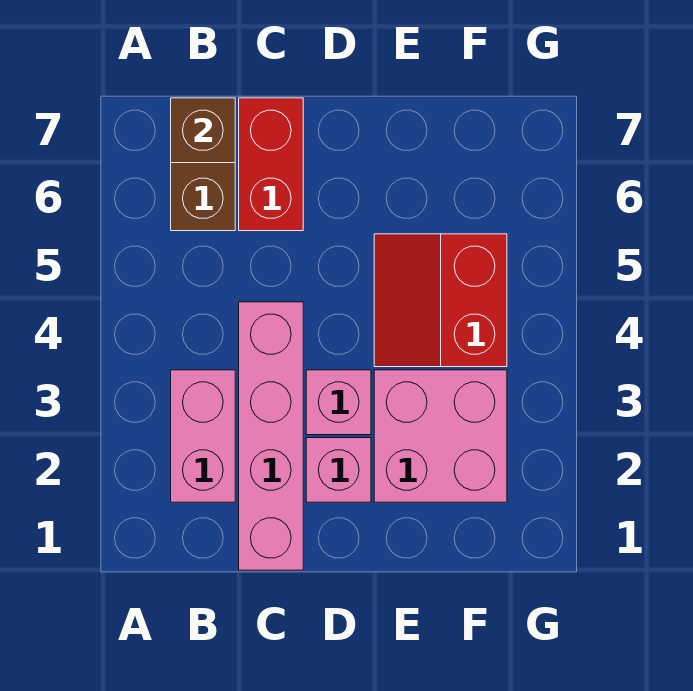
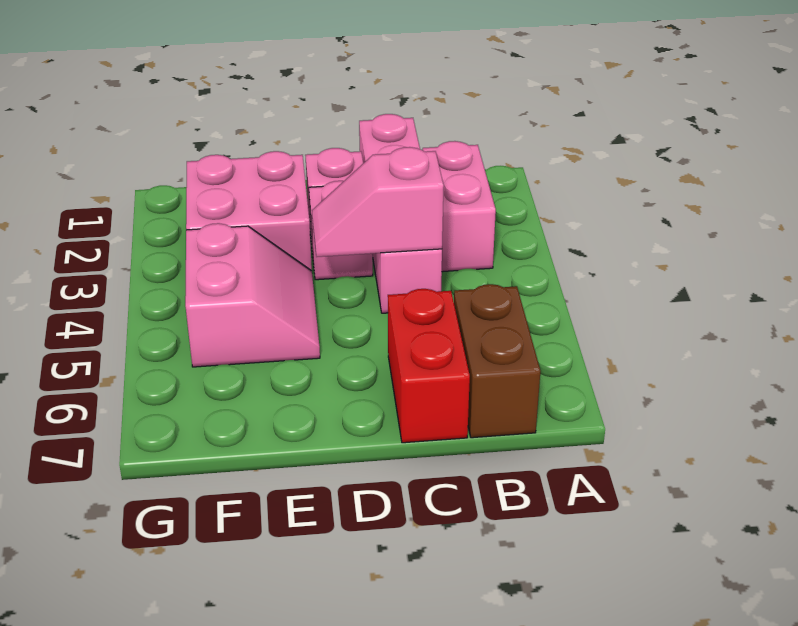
brown brick B7 level 2 -> none
none -> pink slope C4:D4 level 2 top C
red slope E4:F5 level 1 top F -> pink slope E4:F5 level 1 top F

